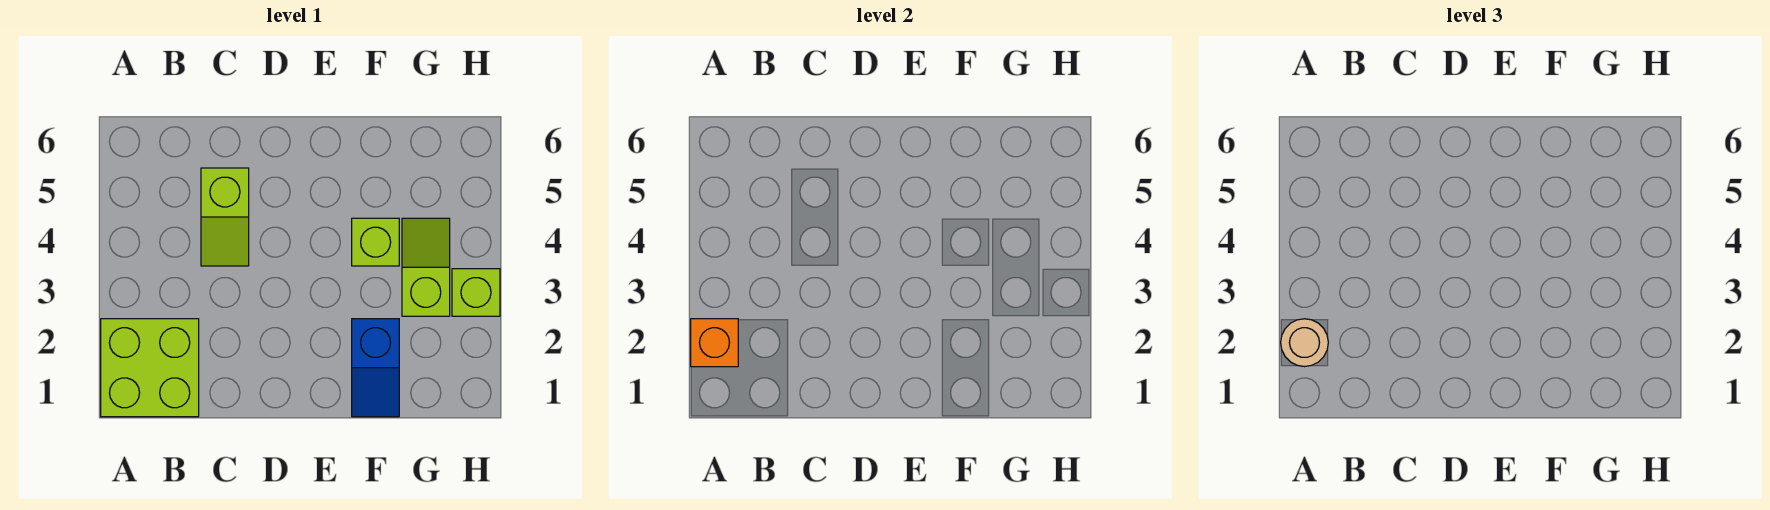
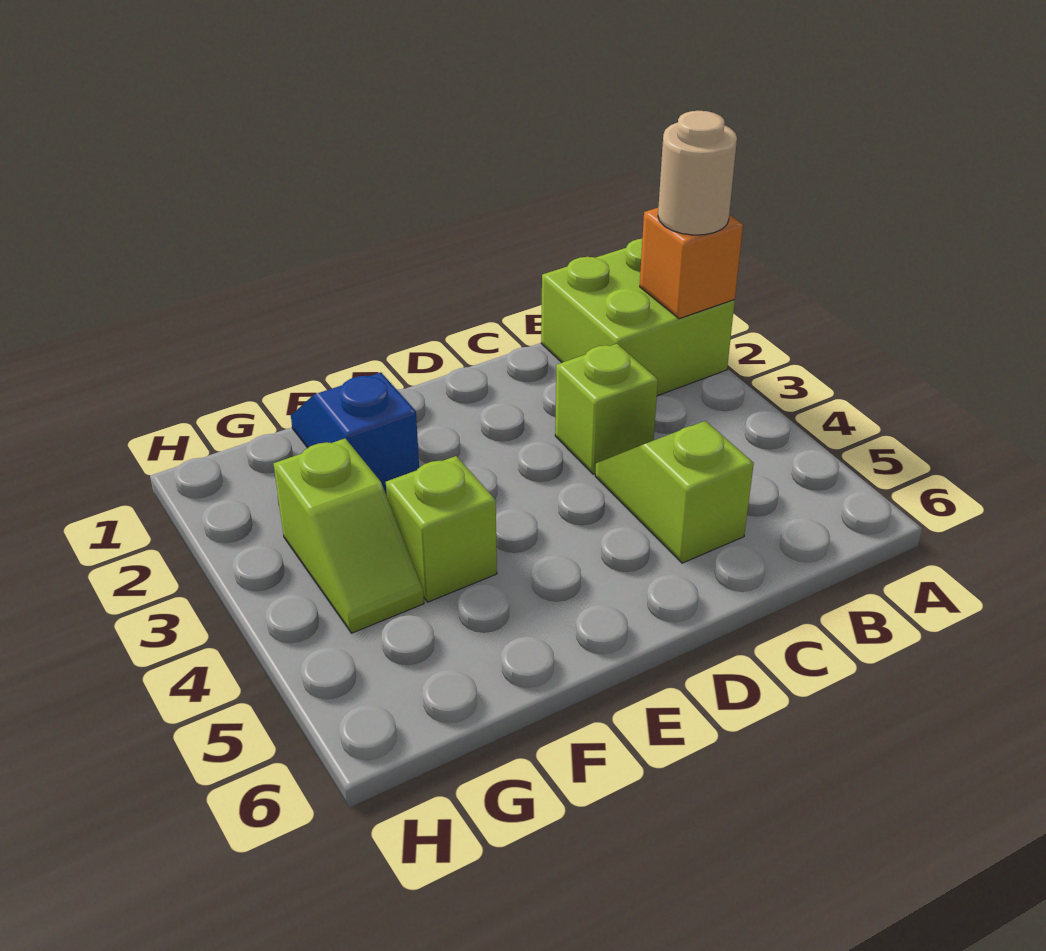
lime brick H3 level 1 -> lime brick C3 level 1

